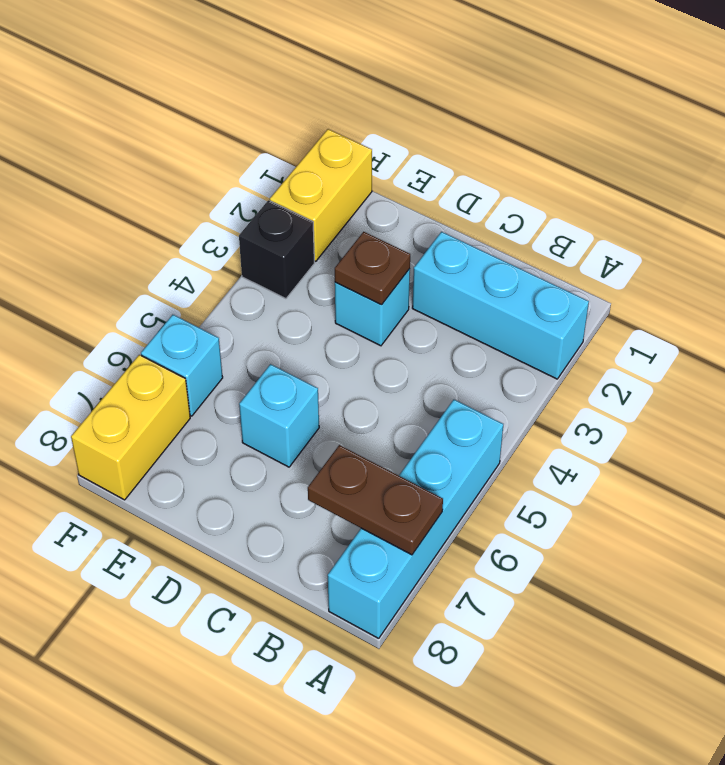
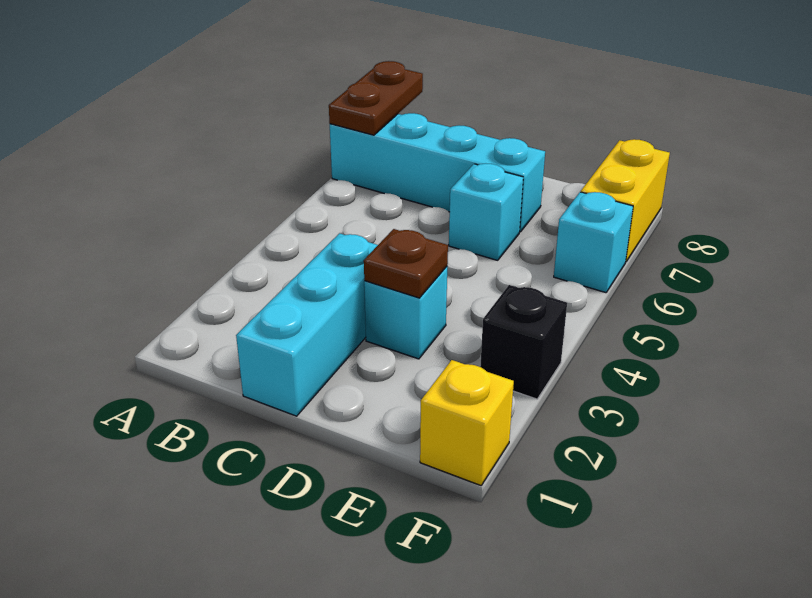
cyan brick A2:C2 level 1 -> cyan brick C1:C3 level 1
cyan brick A5:A8 level 1 -> cyan brick A7:D7 level 1
brown plate A7:B7 level 2 -> brown plate A7:A8 level 2
yellow brick F1:F2 level 1 -> yellow brick F1 level 1

